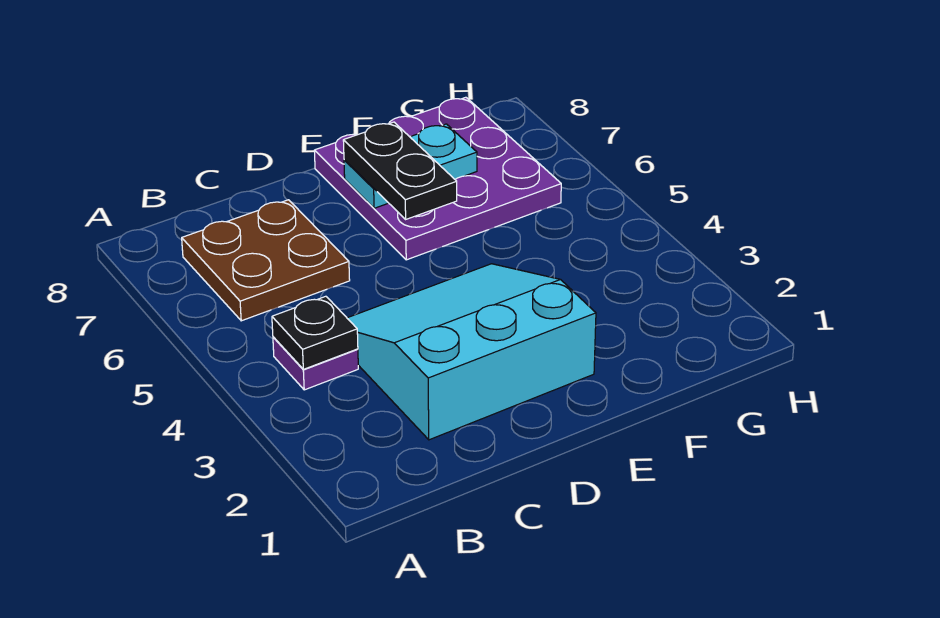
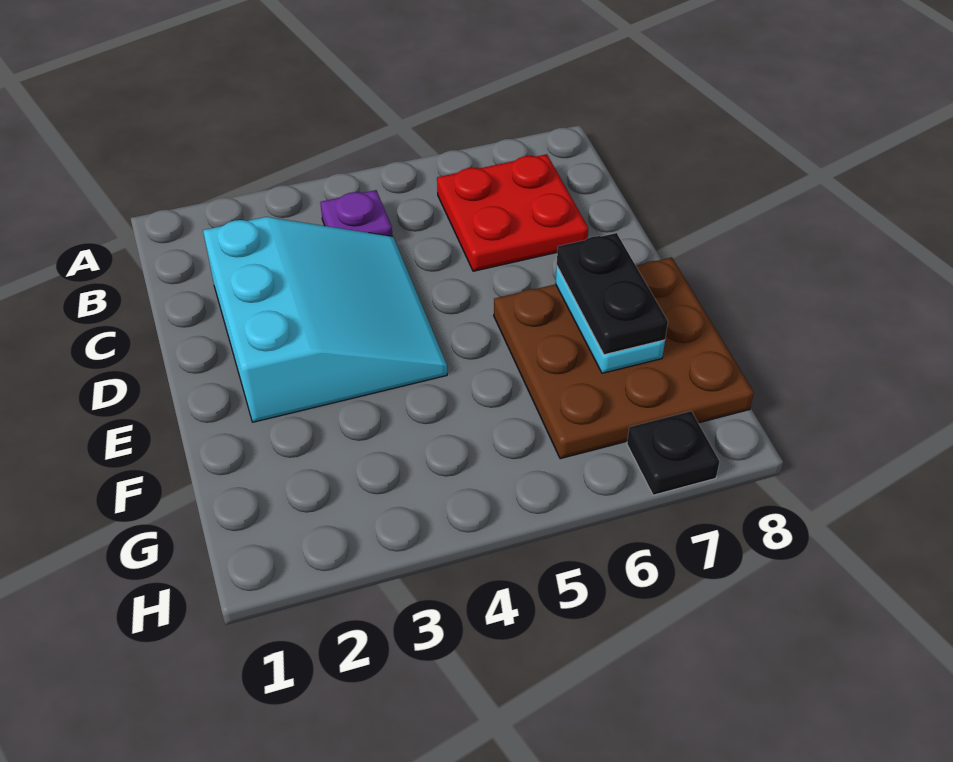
black plate B4 level 2 -> black plate H7 level 1
brown plate B6:C7 level 1 -> red plate B6:C7 level 1
purple plate E6:G8 level 1 -> brown plate E6:G8 level 1
black plate E6:E7 level 3 -> black plate E7:F7 level 3

